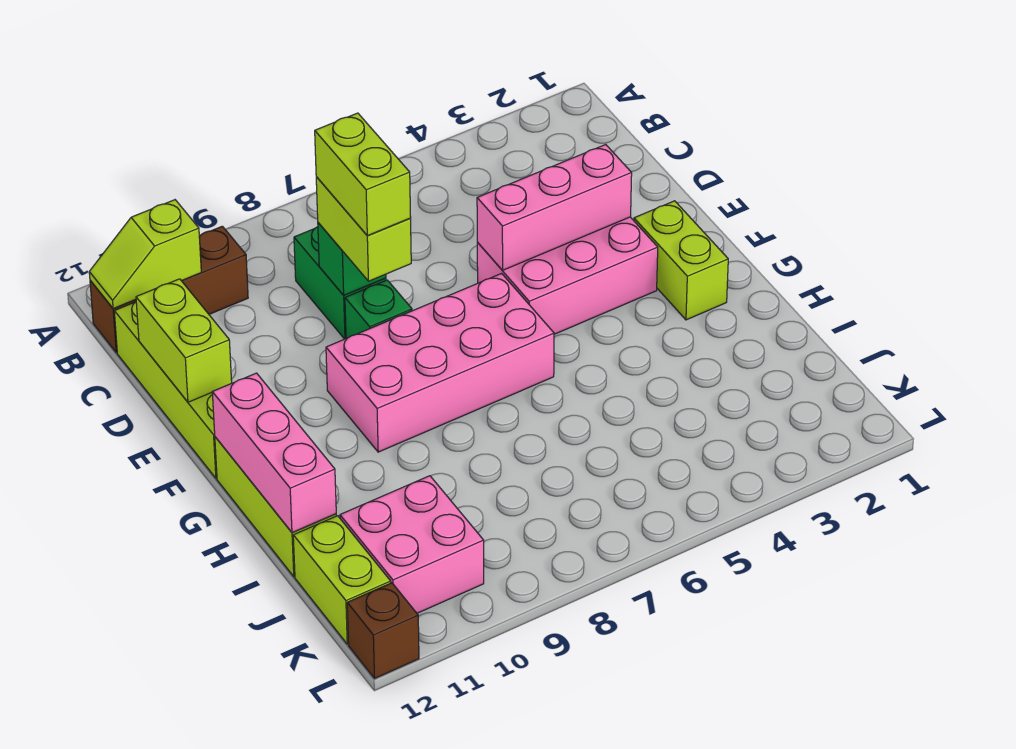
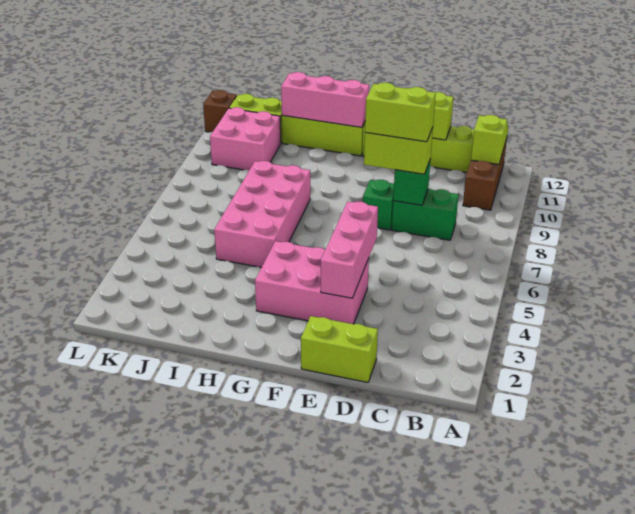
pink brick E3:F5 level 1 -> pink brick E3:G4 level 1
lime brick F2:G2 level 1 -> lime brick D1:E1 level 1
pink brick F6:G9 level 1 -> pink brick H5:I8 level 1

